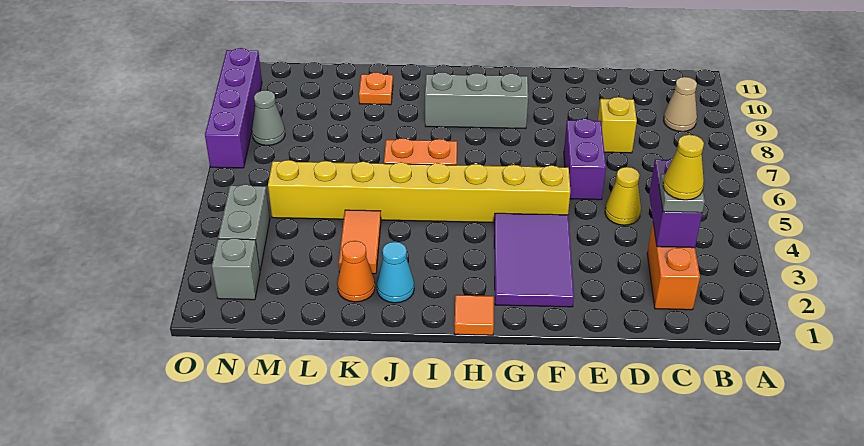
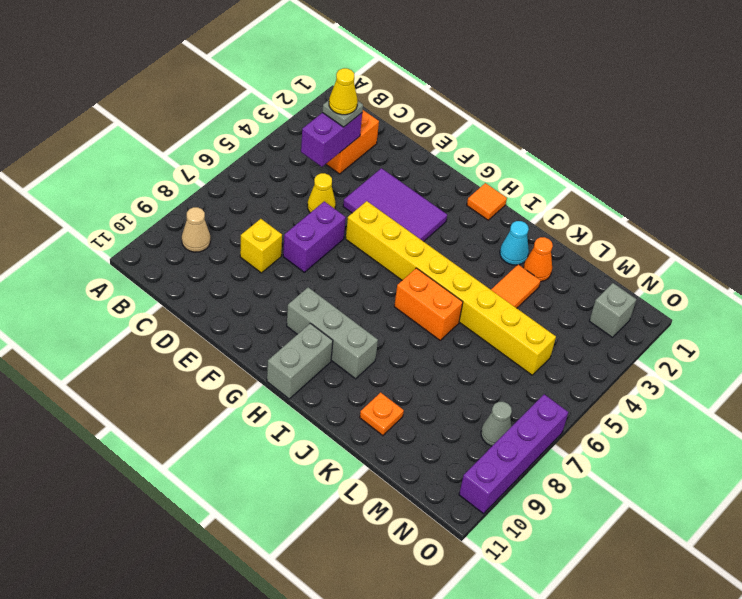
purple tile F2:G4 level 1 -> purple tile E3:G4 level 1
grey brick N3:N4 level 1 -> grey brick H10:H11 level 1

